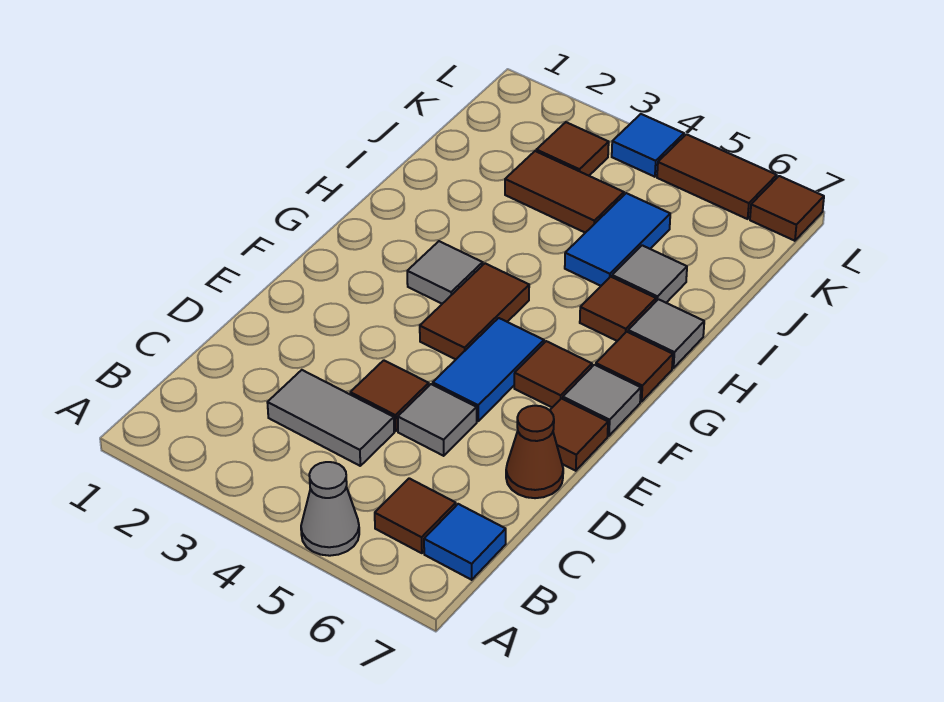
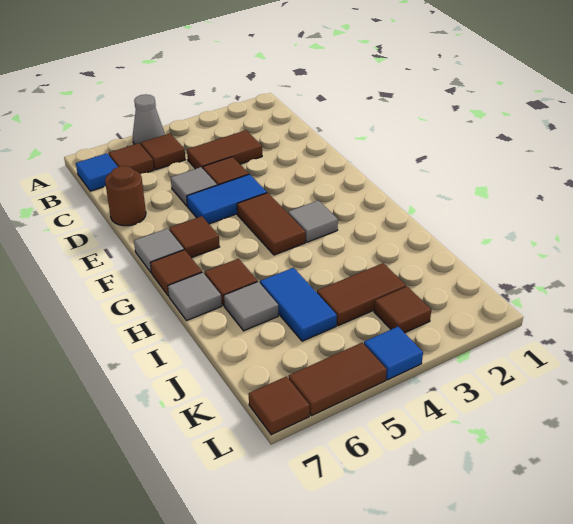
grey tile C3:C4 level 1 -> brown tile C3:C4 level 1
brown cone D7 level 1 -> brown round brick D7 level 1
blue tile E5:F5 level 1 -> blue tile E4:E5 level 1
brown tile E7 level 1 -> brown tile B5 level 1

